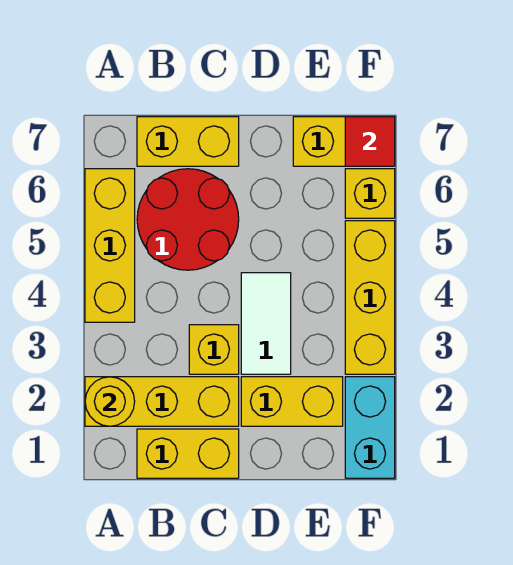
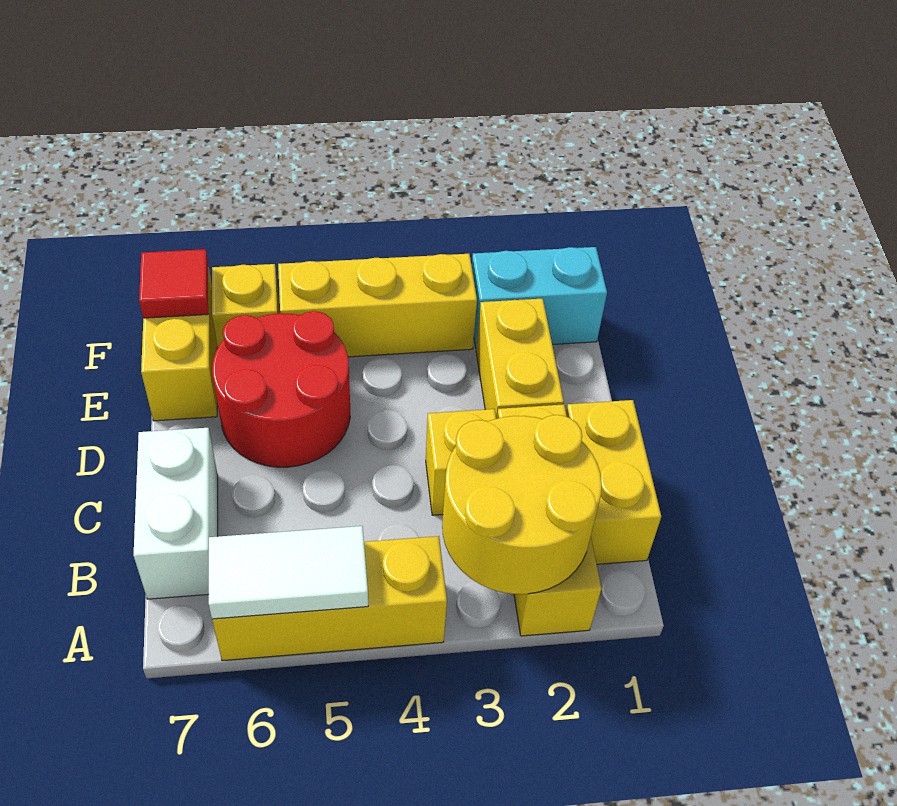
yellow round brick A2 level 2 -> yellow round brick A2:B3 level 2
red round brick B5:C6 level 1 -> red round brick D5:E6 level 1
yellow brick B7:C7 level 1 -> white brick B7:C7 level 1
white tile D3:D4 level 1 -> white tile A5:A6 level 2

